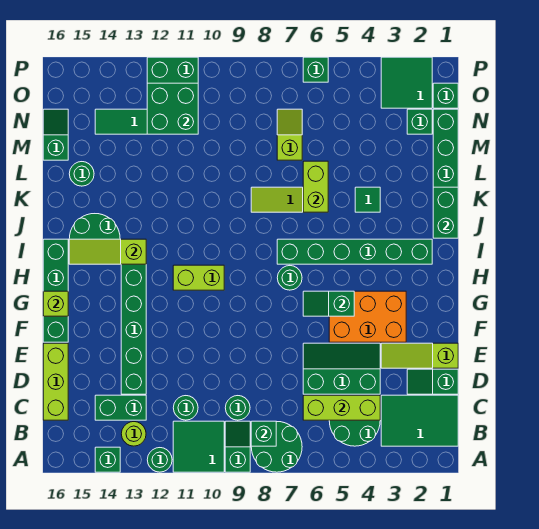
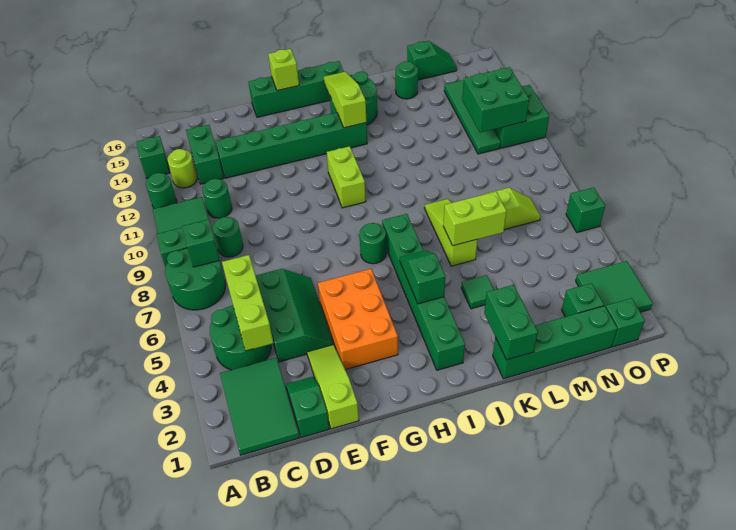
lime brick C16:E16 level 1 -> none
green slope G5:G6 level 2 top 5 -> green slope I4:I5 level 2 top 4
green brick J1:K1 level 2 -> green brick K1:K2 level 2

